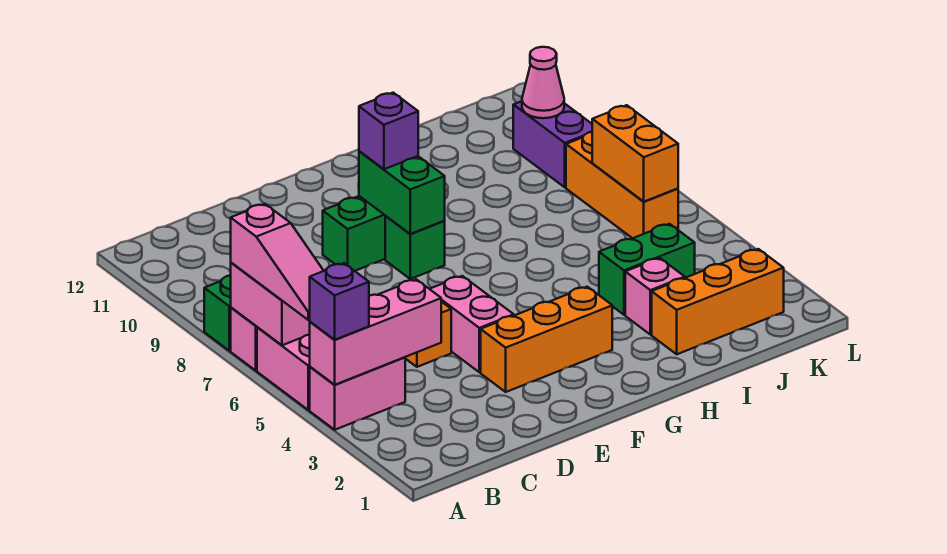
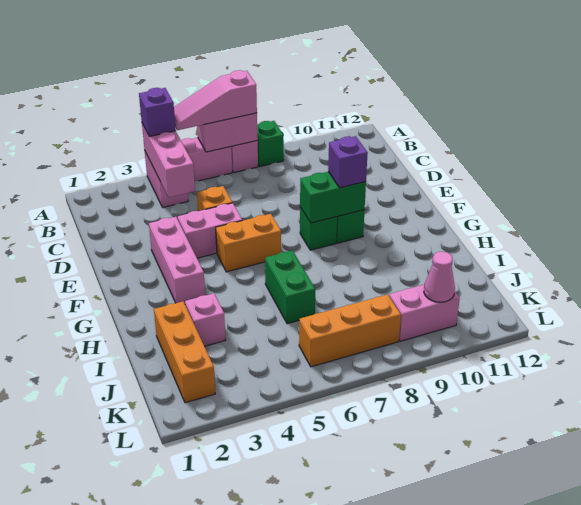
orange brick E3:G3 level 1 -> pink brick E3:G3 level 1
green brick I4:J4 level 1 -> green brick H6:I6 level 1
orange brick K6:K7 level 2 -> orange brick F5:F6 level 1
purple brick K9:K10 level 1 -> pink brick K9:K10 level 1

